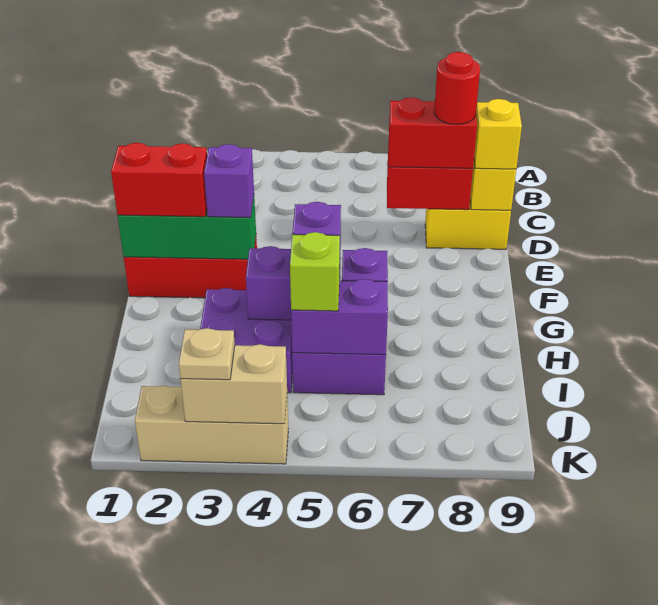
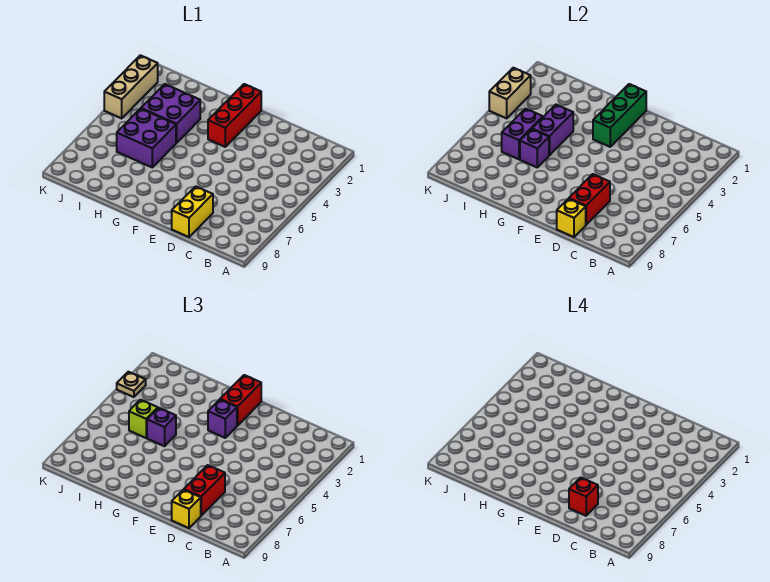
red round brick D8 level 4 -> red brick D8 level 4

